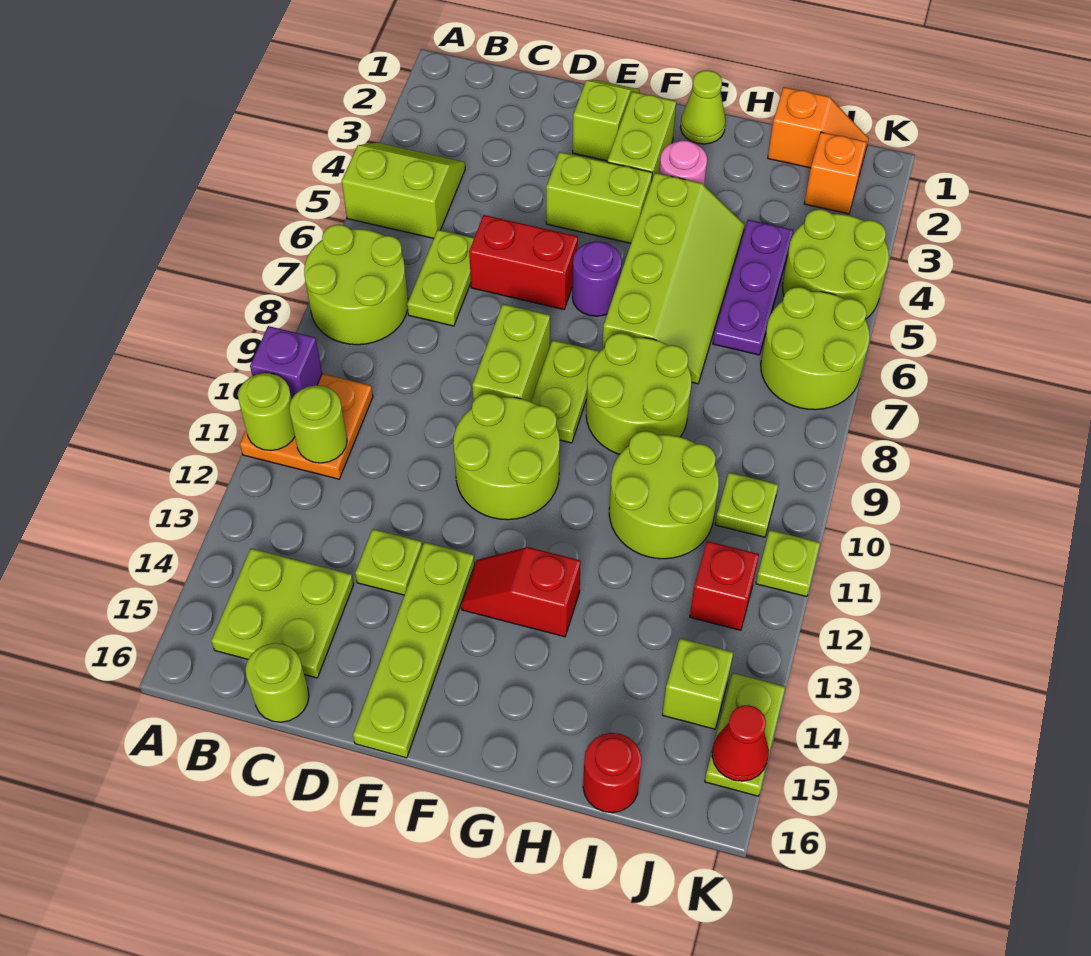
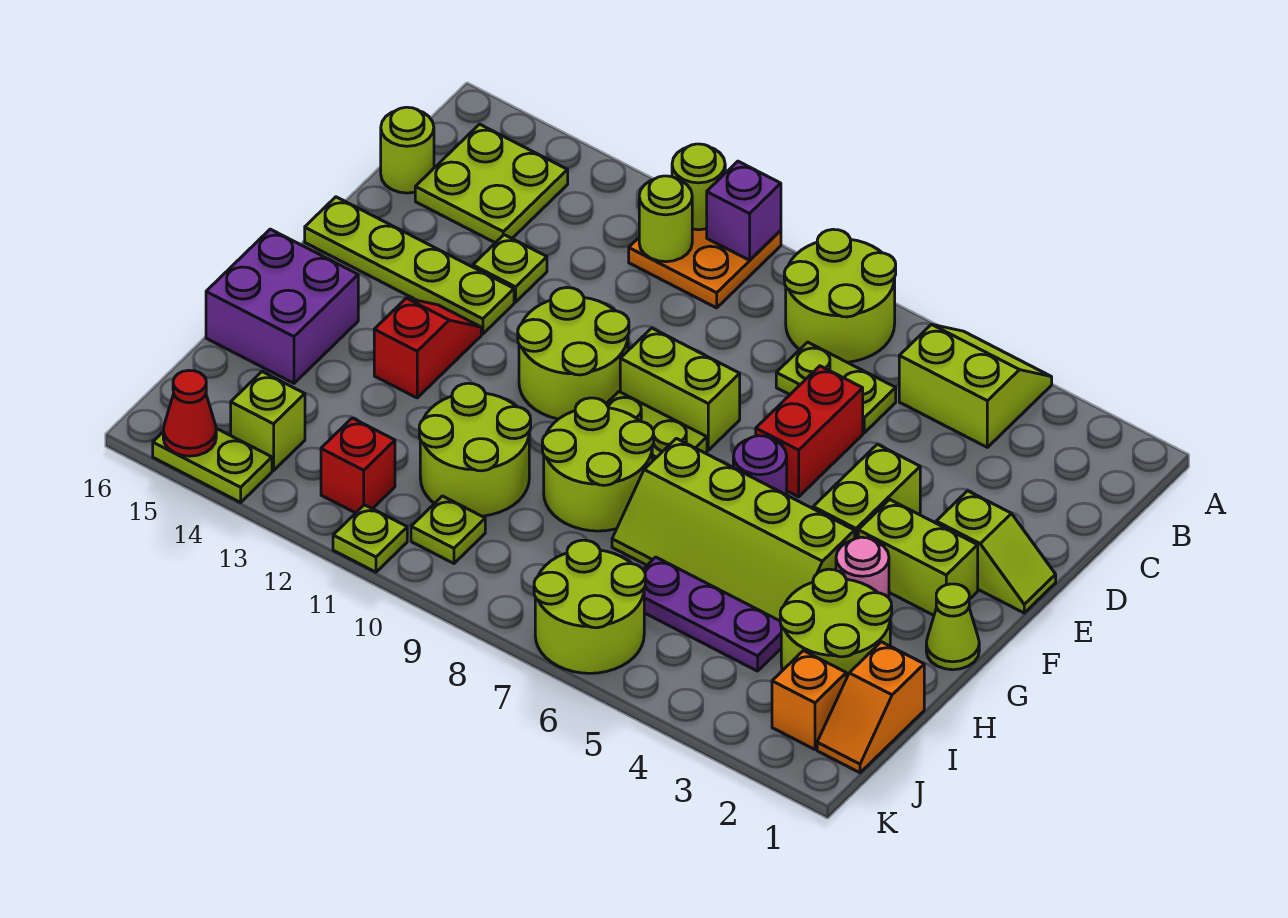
lime slope A4:B5 level 1 top 5 -> lime slope A4:B5 level 1 top B
none -> purple brick G15:H16 level 1
red round brick I16 level 1 -> none
lime round brick J4:K5 level 1 -> lime round brick H2:I3 level 1

